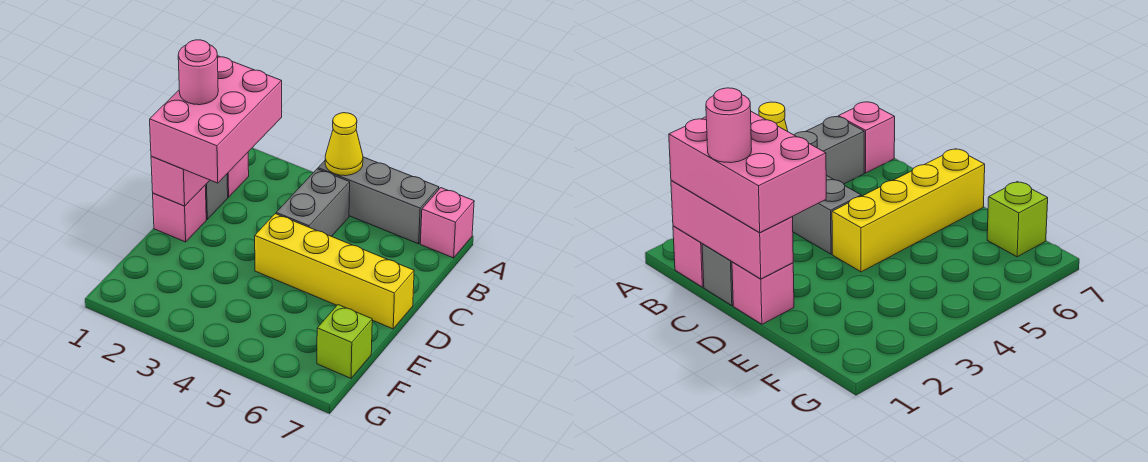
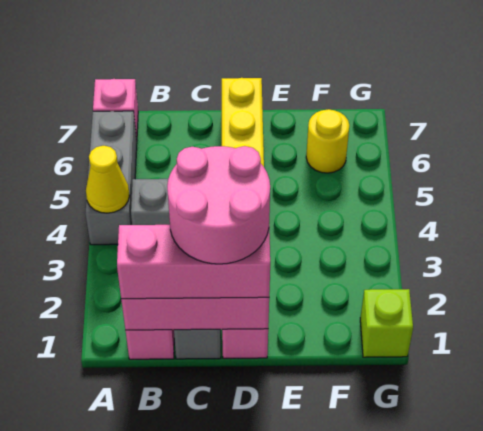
pink brick B1:D2 level 3 -> pink brick B1:D1 level 3
pink round brick C1 level 4 -> pink round brick C1:D2 level 4
none -> yellow round brick F6 level 1
lime brick F7 level 1 -> lime brick G1 level 1

